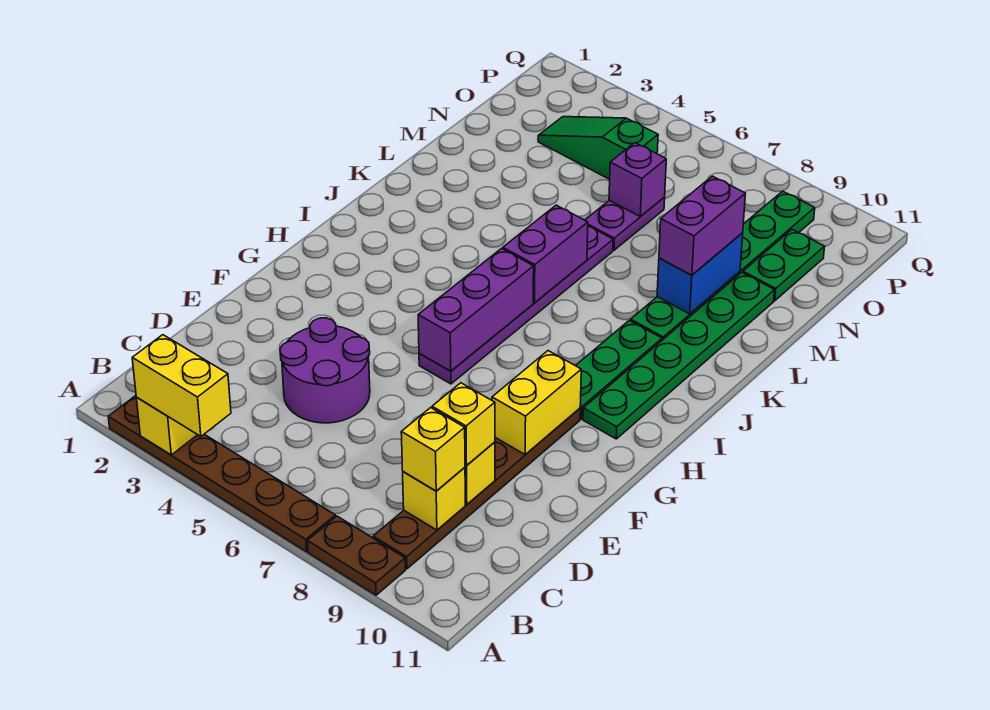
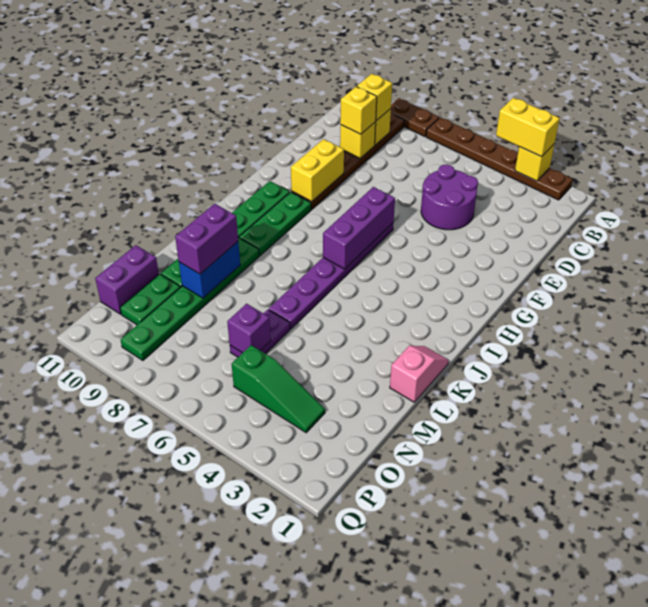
purple brick J6:K6 level 2 -> purple brick N11:O11 level 1
none -> pink slope K1:L1 level 1 top L

